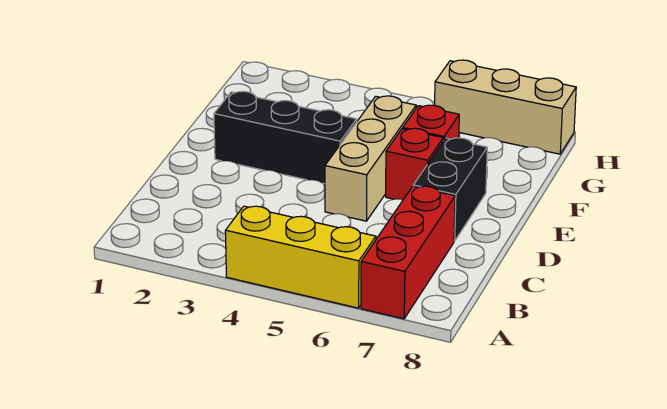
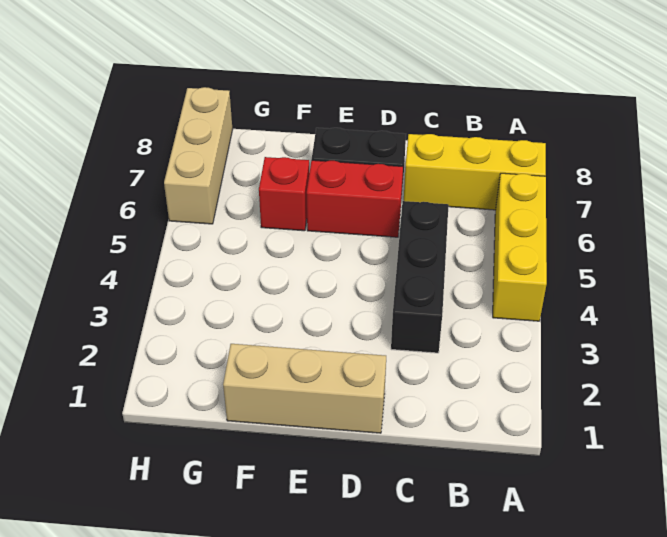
red brick A7:C7 level 1 -> yellow brick A7:C7 level 1
tan brick D5:F5 level 1 -> tan brick D1:F1 level 1
black brick E2:E4 level 1 -> black brick C3:C5 level 1
red brick E6 level 1 -> red brick D6:E6 level 1

